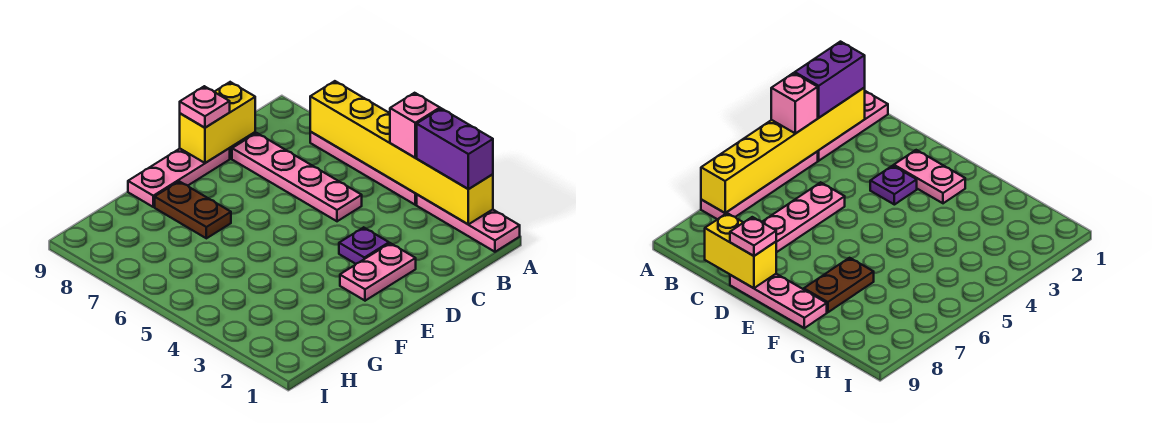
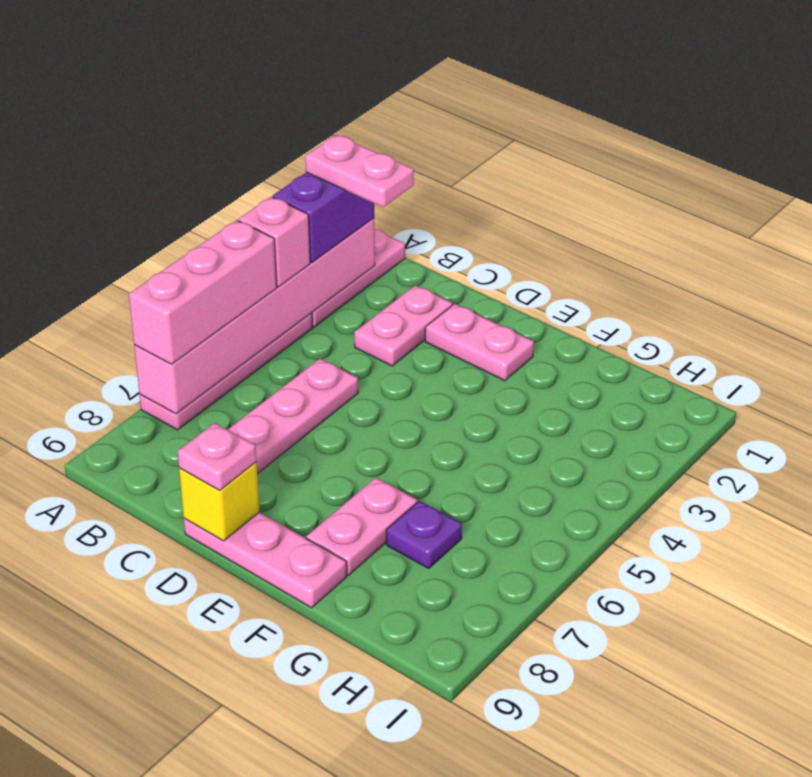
yellow brick A2:A7 level 2 -> pink brick A2:A7 level 2
none -> pink plate A2:B2 level 4
none -> pink brick A5:A7 level 3
none -> pink plate C2:C3 level 1
yellow brick C9:D9 level 2 -> yellow brick D9 level 2
purple plate D3 level 1 -> purple plate G7 level 1
brown plate F7:F8 level 1 -> pink plate F7:F8 level 1

